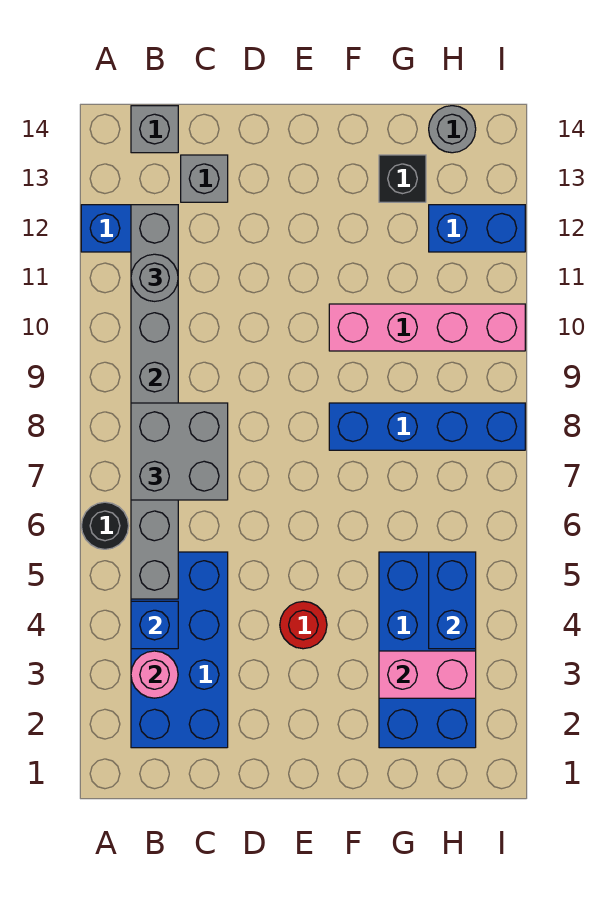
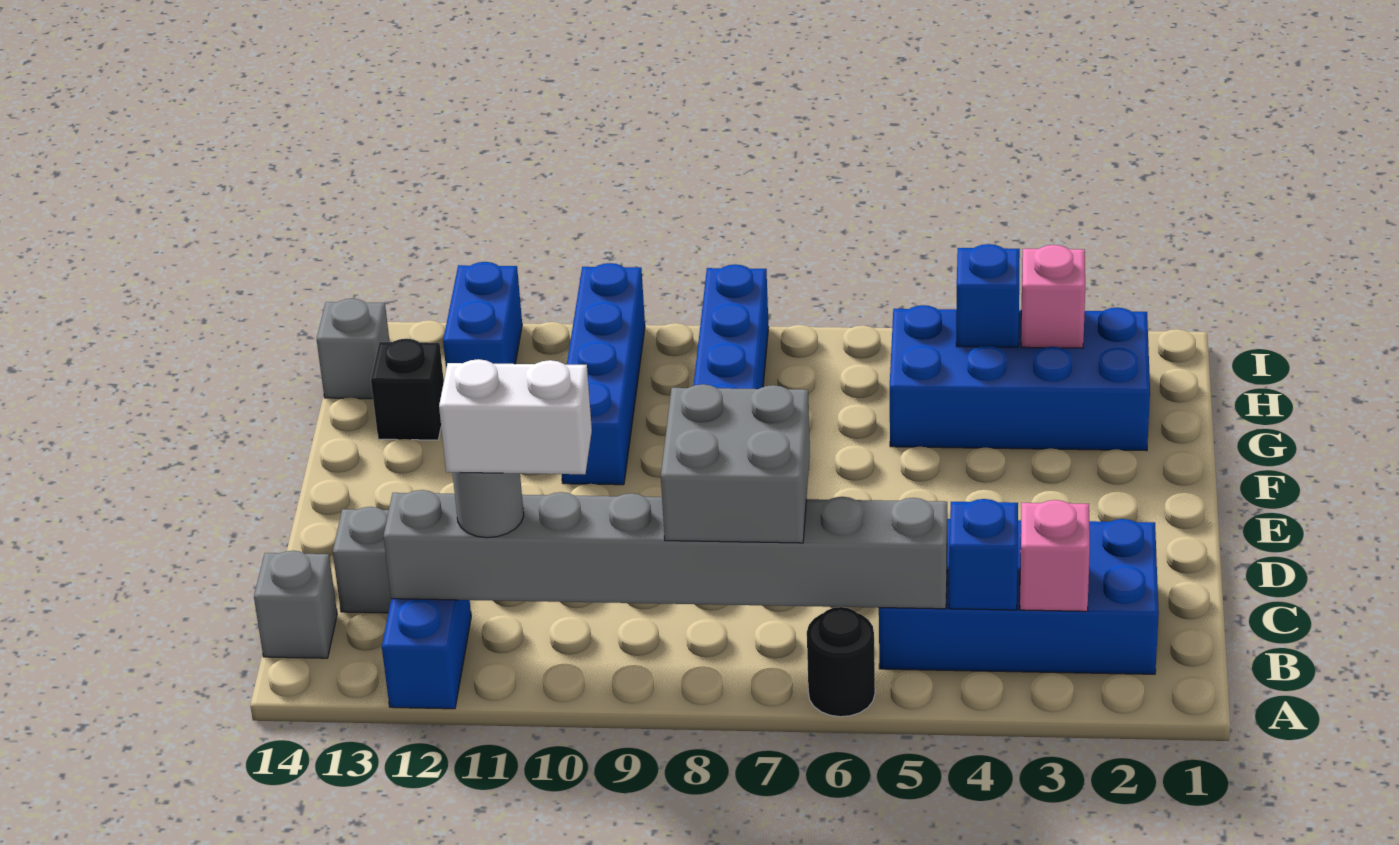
pink round brick B3 level 2 -> pink brick B3 level 2
none -> white brick B10:B11 level 4
red round brick E4 level 1 -> none
pink brick F10:I10 level 1 -> blue brick F10:I10 level 1
pink brick G3:H3 level 2 -> pink brick H3 level 2
blue brick H4:H5 level 2 -> blue brick H4 level 2
grey round brick H14 level 1 -> grey brick H14 level 1

